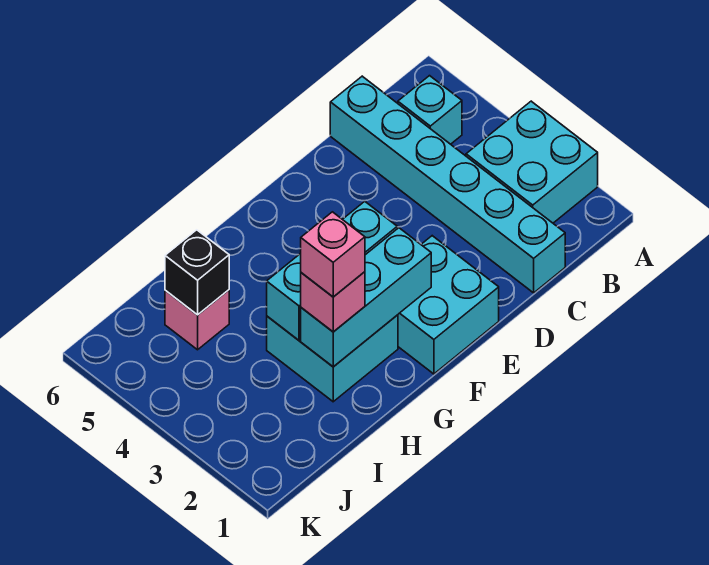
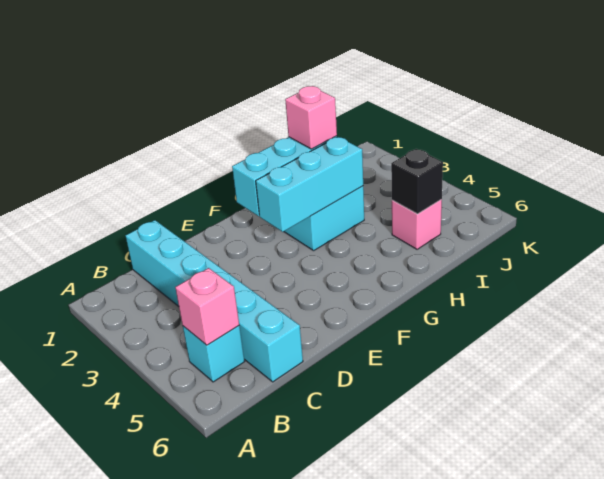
cyan brick A2:B3 level 1 -> none
cyan brick E1:F2 level 1 -> none
pink brick H2 level 4 -> pink brick B5 level 2

